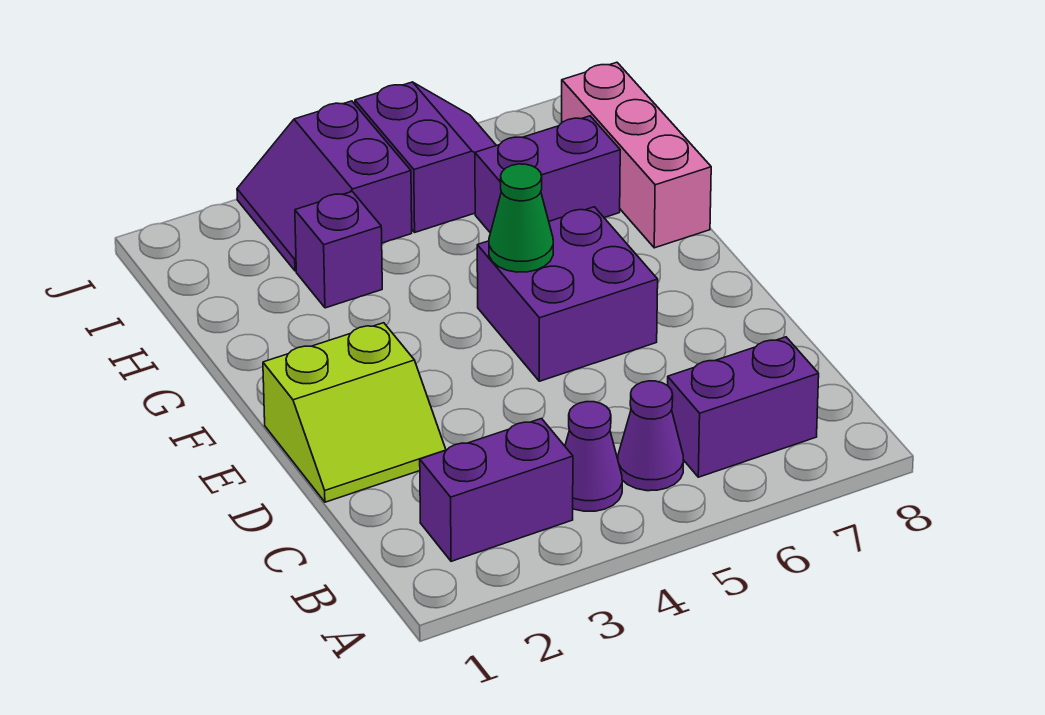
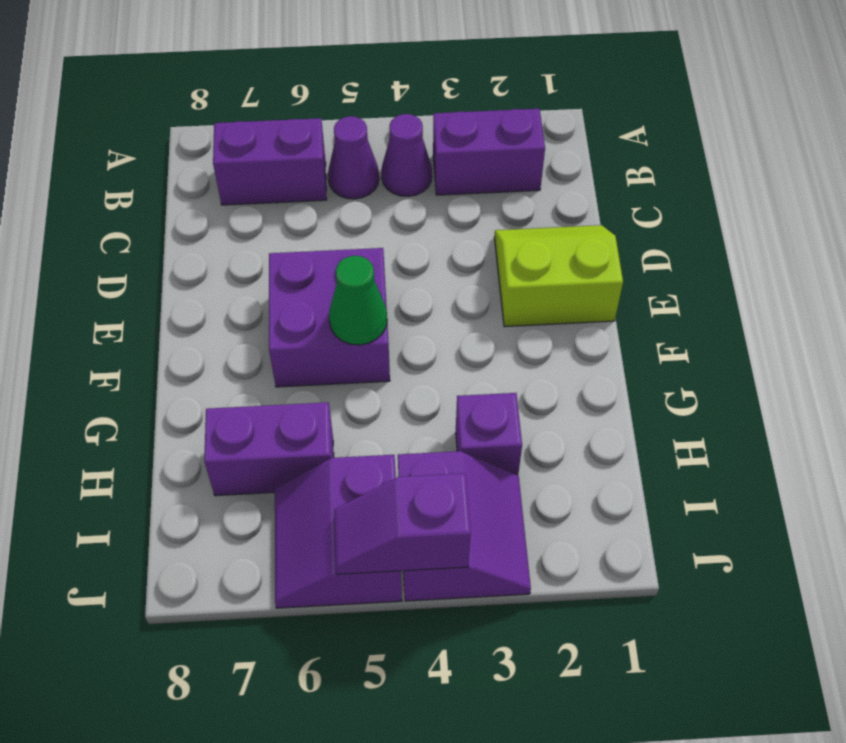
pink brick G8:I8 level 1 -> none
none -> purple slope J4:J5 level 2 top 4

